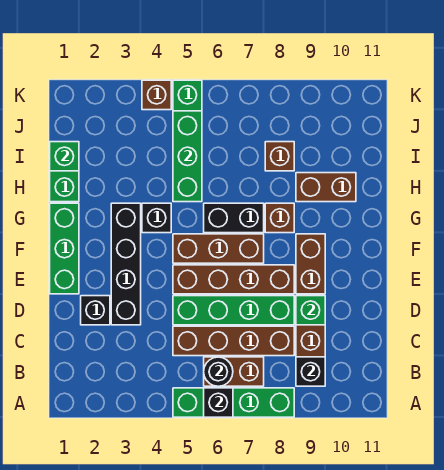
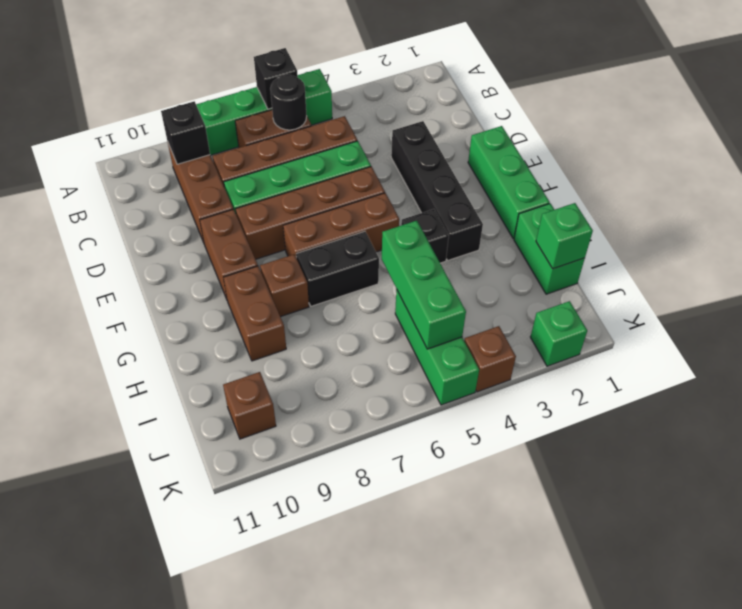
black brick D2 level 1 -> none
green brick D9 level 2 -> green brick K2 level 1
brown brick H9:H10 level 1 -> brown brick G9:H9 level 1
brown brick I8 level 1 -> brown brick J10 level 1

